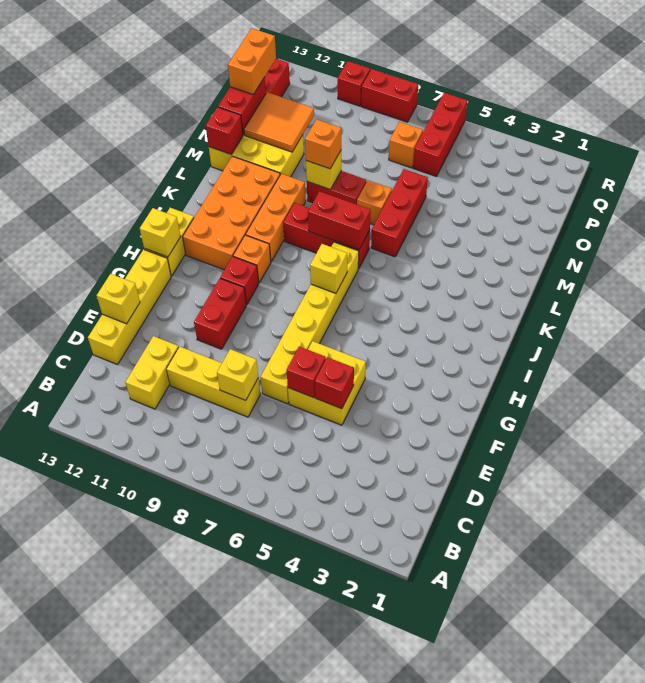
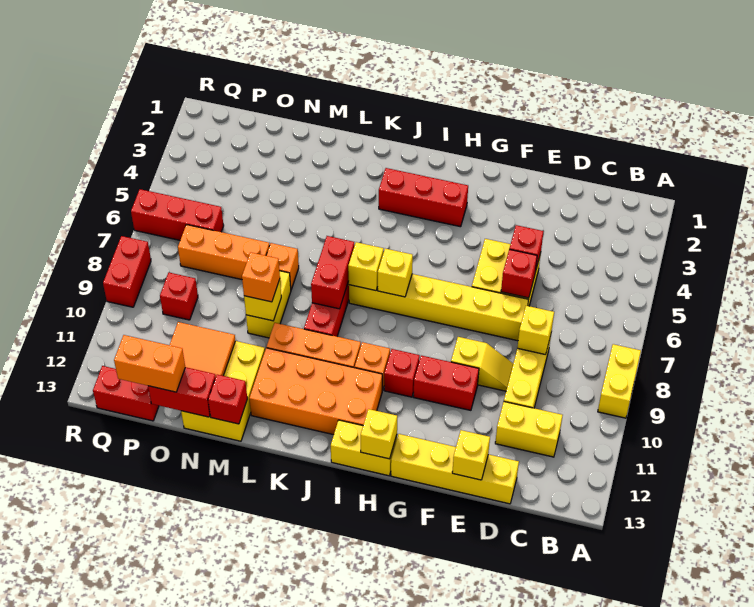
none -> yellow brick A8:A9 level 1
none -> yellow slope E9:F9 level 1 top F
none -> yellow brick J7 level 2
red brick L6:N6 level 1 -> red brick H3:J3 level 1
red brick M8:M9 level 1 -> yellow brick M8:M9 level 1
orange brick P7 level 1 -> orange brick N7:P7 level 1
red brick R10 level 1 -> red brick P9 level 1

